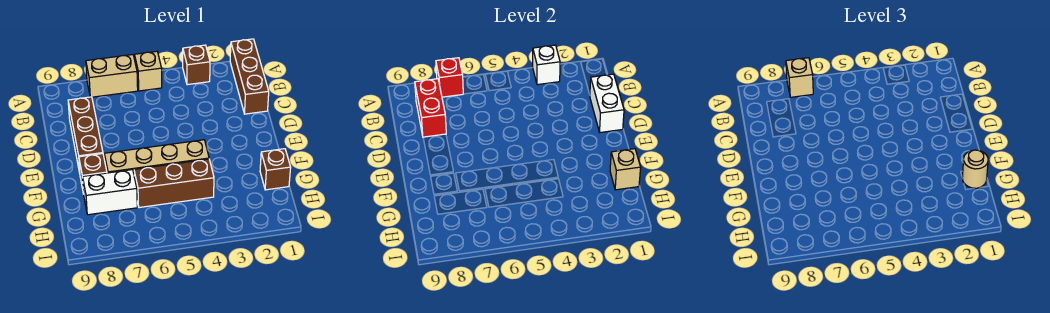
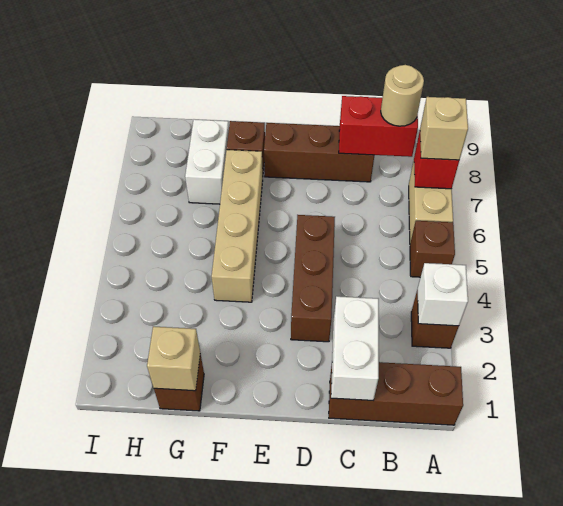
tan brick A5 level 1 -> brown brick A5 level 1
white brick C1:D1 level 2 -> white brick C1:C2 level 2
tan round brick G1 level 3 -> tan round brick B8 level 3
brown brick G4:G6 level 1 -> brown brick D3:D5 level 1

